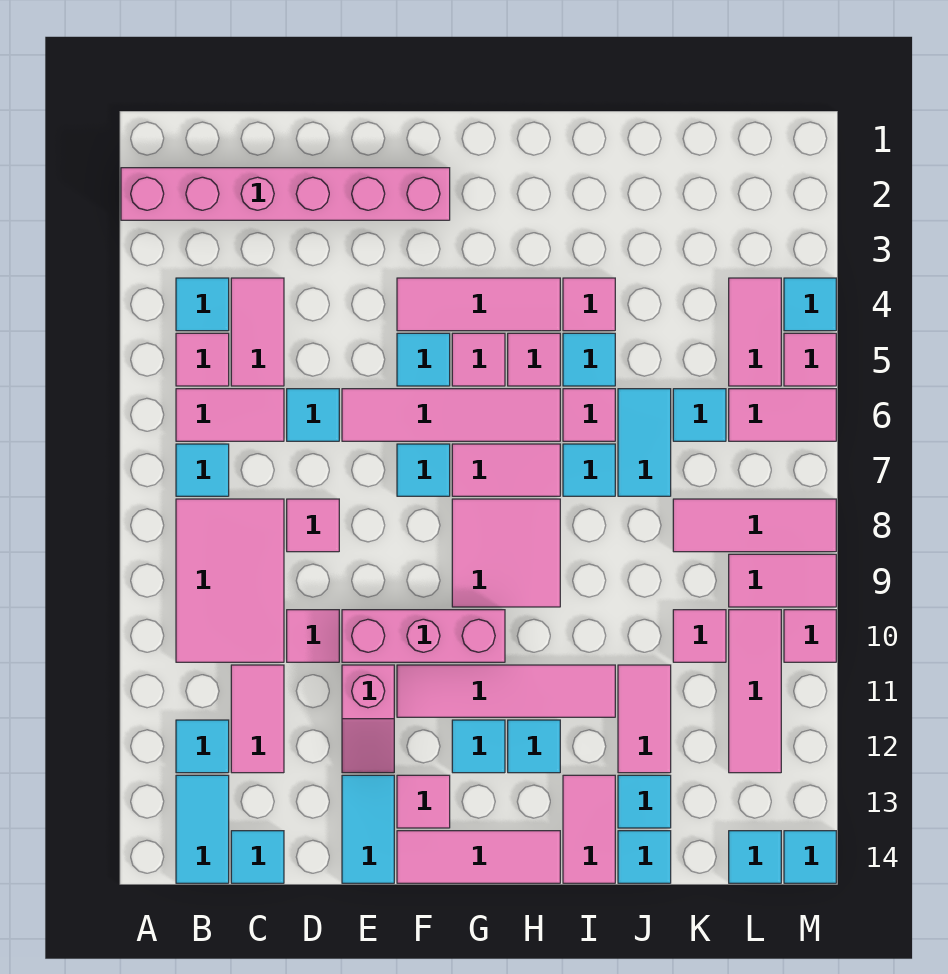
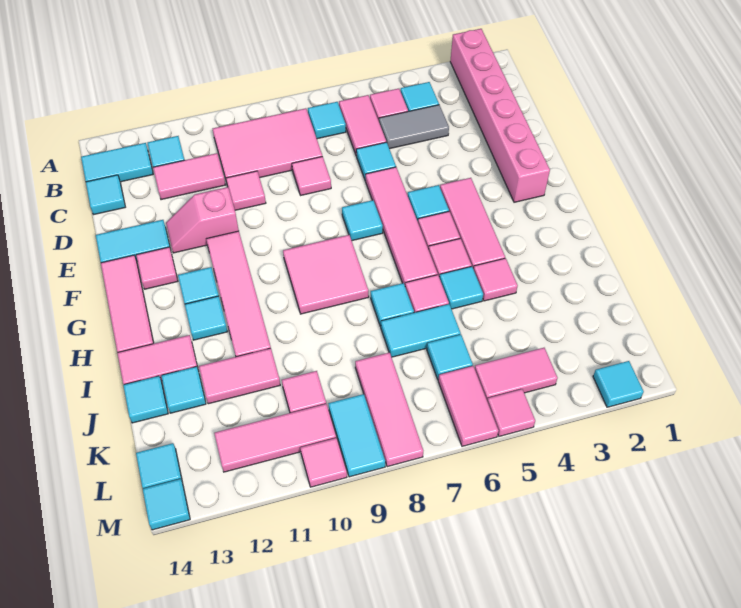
pink tile C4:C5 level 1 -> grey tile C4:C5 level 1
pink brick E10:G10 level 1 -> none
pink tile G7:H7 level 1 -> none
pink tile L9:M9 level 1 -> cyan tile L9:M9 level 1
cyan tile M4 level 1 -> cyan tile M2 level 1

